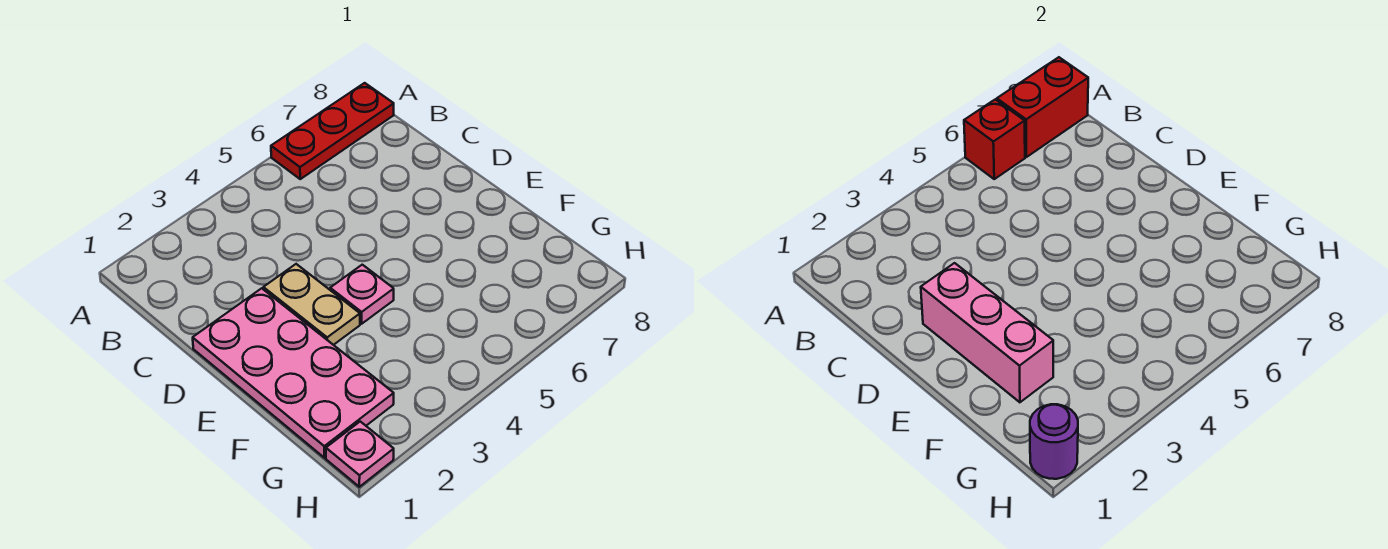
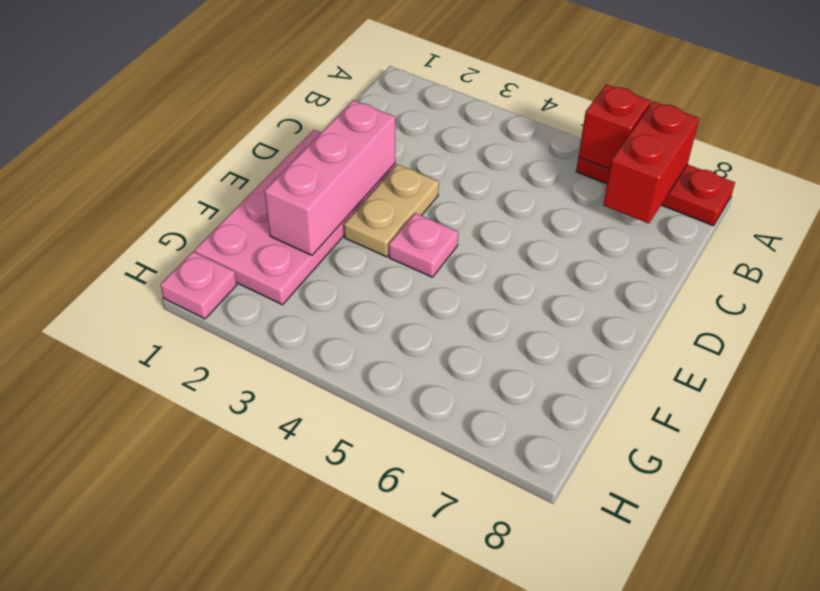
red brick A7:A8 level 2 -> red brick A7:B7 level 2
purple round brick H1 level 2 -> none

